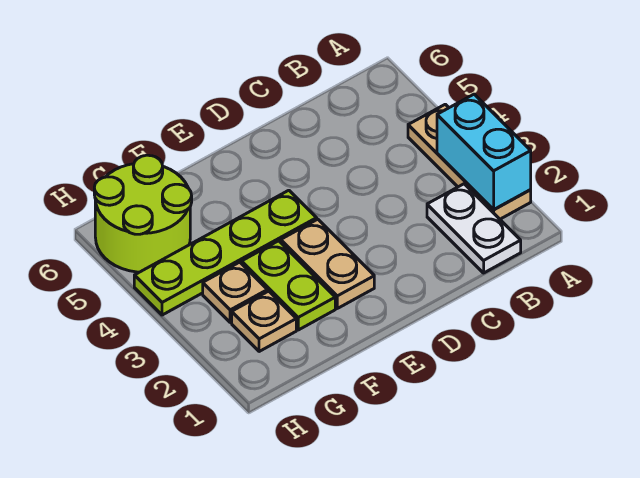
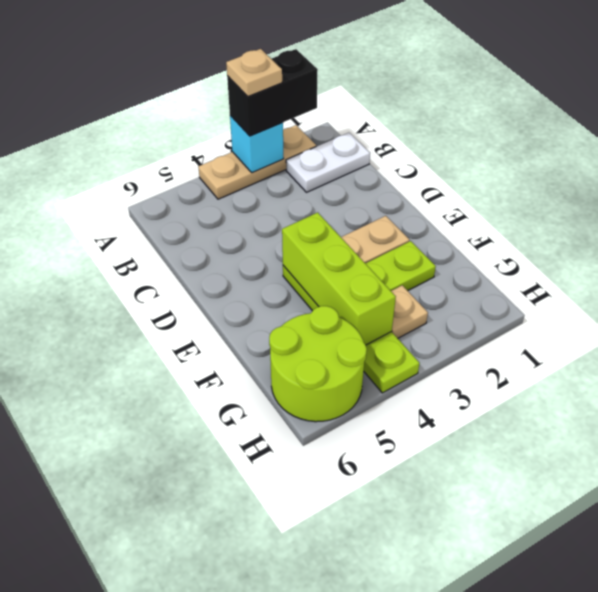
cyan brick A2:A3 level 2 -> cyan brick A3 level 2
none -> black brick A2:A3 level 3
none -> lime brick E4:G4 level 2
tan plate G2 level 1 -> tan plate A3 level 4

